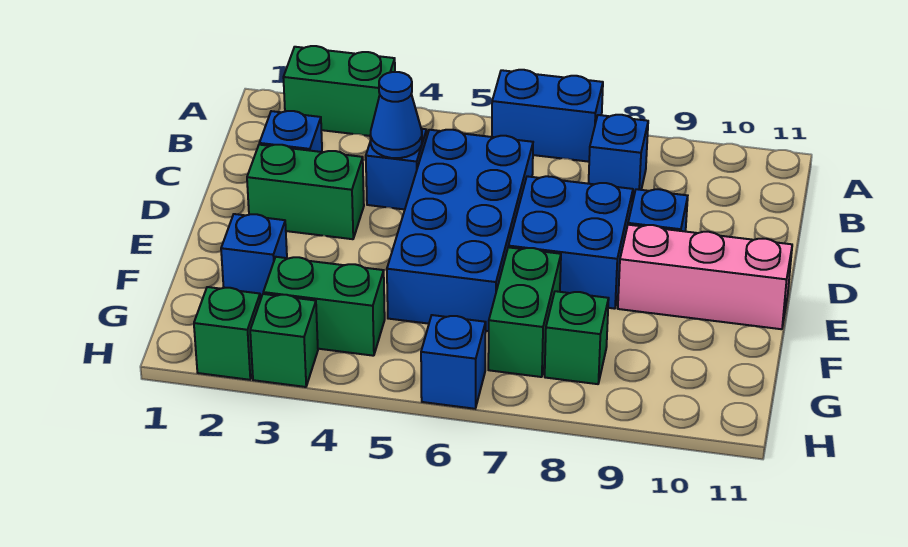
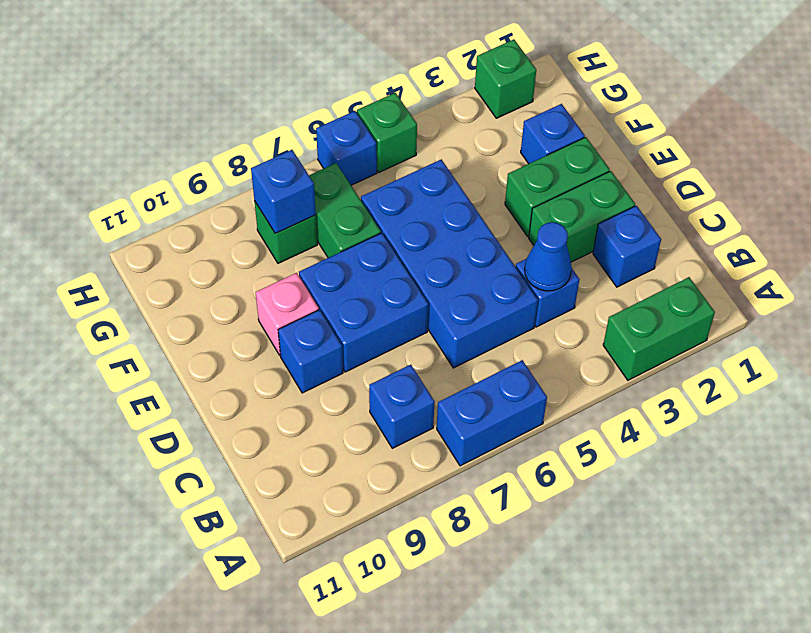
pink brick E9:E11 level 1 -> pink brick E9 level 1
green brick G3:G4 level 1 -> green brick E2:E3 level 1
none -> blue brick G8 level 2
green brick H3 level 1 -> green brick H5 level 1

